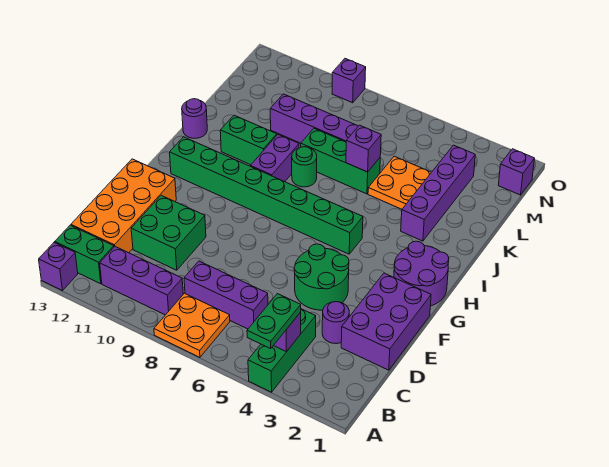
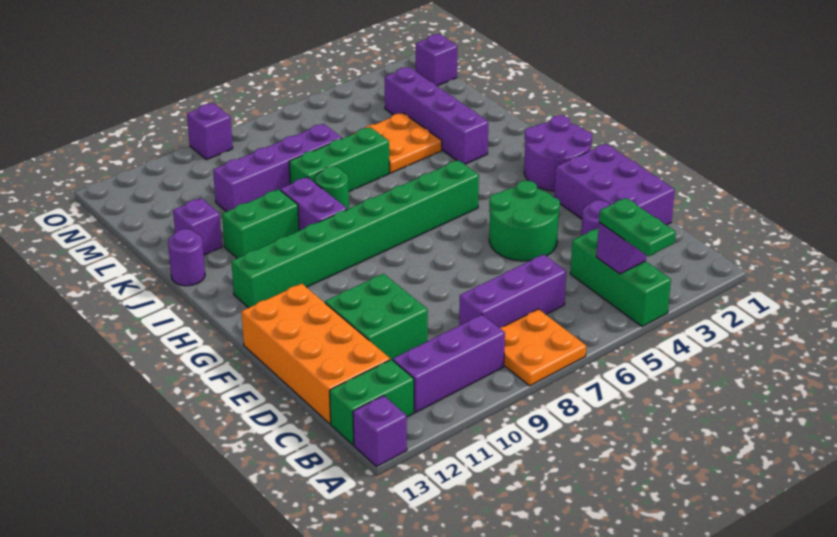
purple brick K6 level 2 -> purple brick K12 level 1

